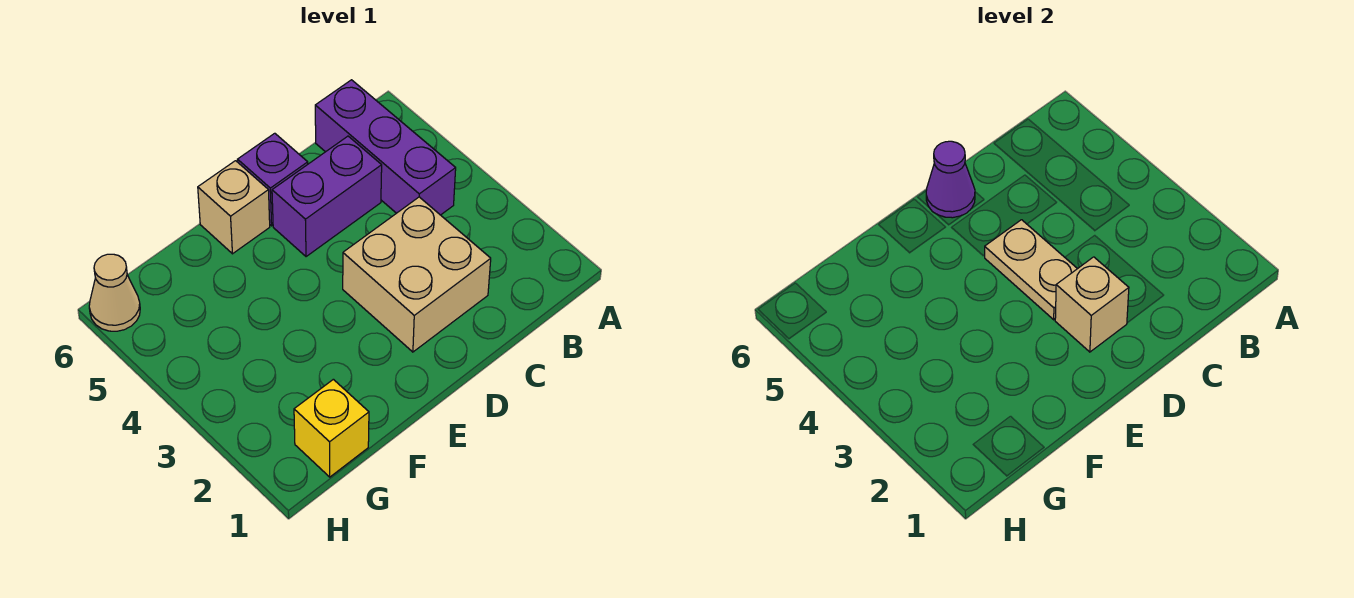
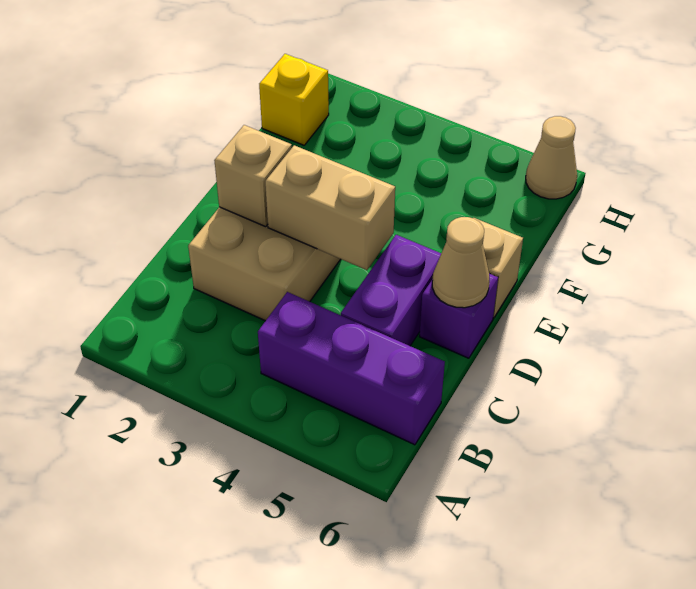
tan plate D3:D4 level 2 -> tan brick D3:D4 level 2
purple cone D6 level 2 -> tan cone D6 level 2

